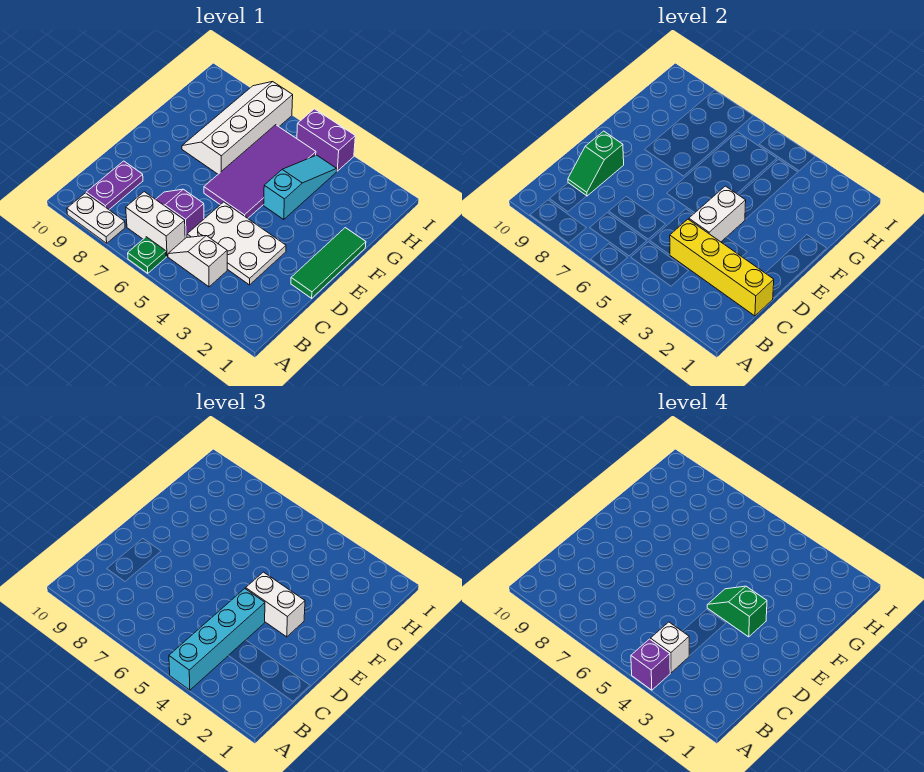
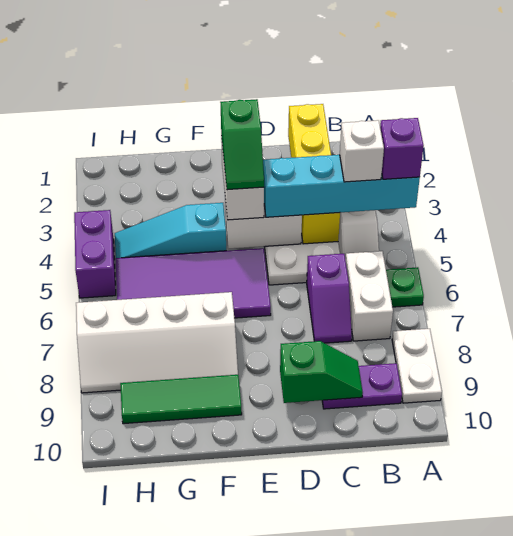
green tile D1:F1 level 1 -> green tile F9:H9 level 1

